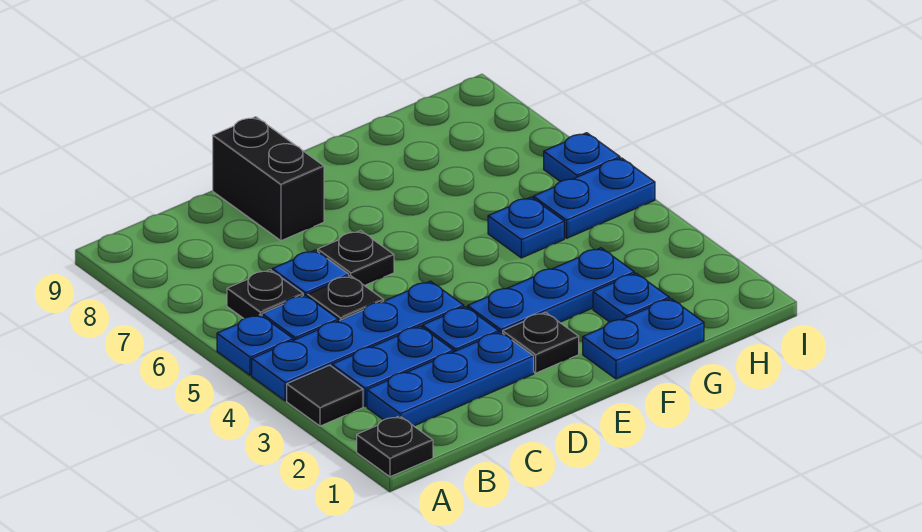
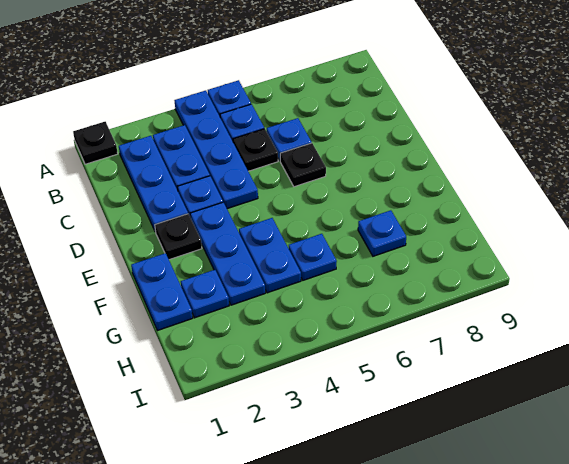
black tile A3 level 1 -> none
black plate B6 level 1 -> none
black brick D8:D9 level 1 -> none
blue plate H5:I5 level 1 -> blue plate F4:G4 level 1
blue plate I6 level 1 -> blue plate G7 level 1

